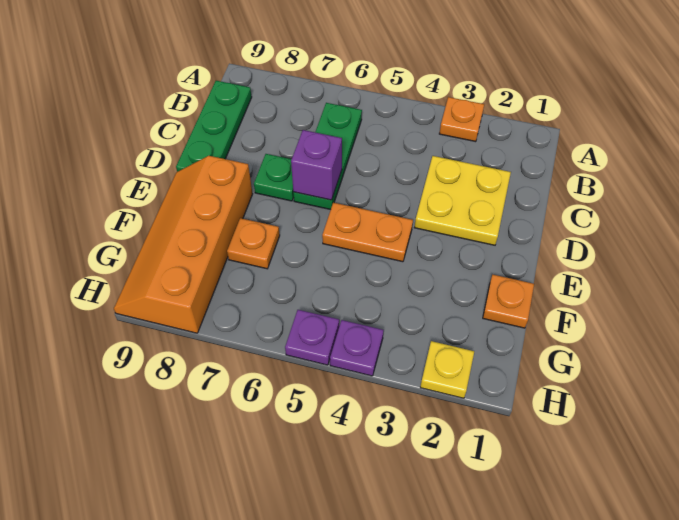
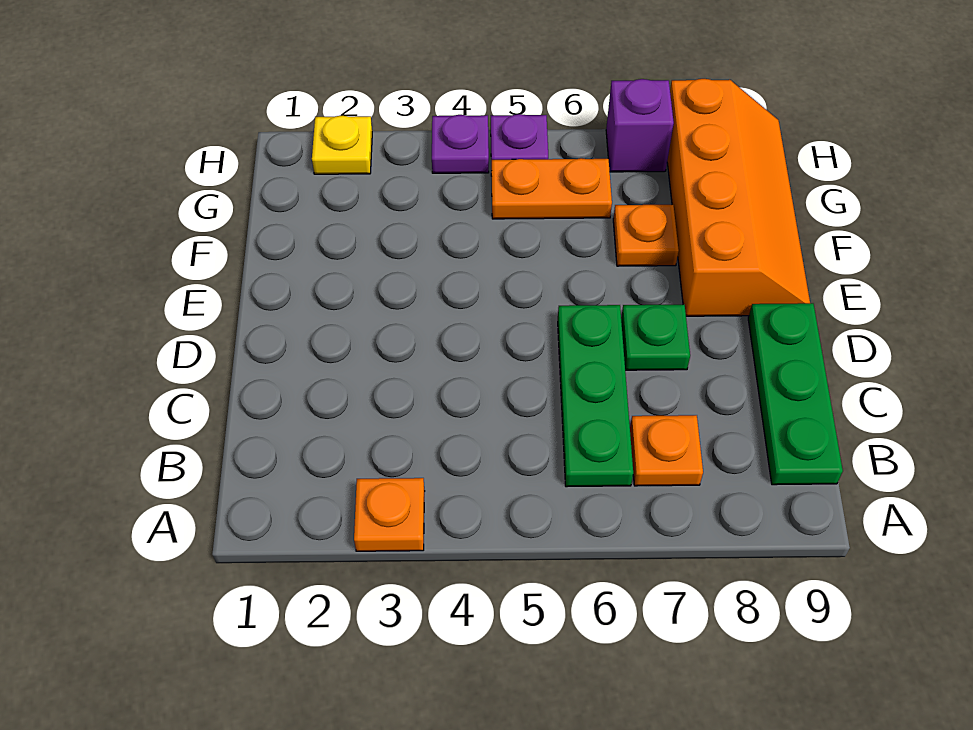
yellow plate C2:D3 level 1 -> none
purple brick D6 level 2 -> purple brick H7 level 1
orange plate E4:E5 level 1 -> orange plate G5:G6 level 1
orange plate F1 level 1 -> orange plate B7 level 1

